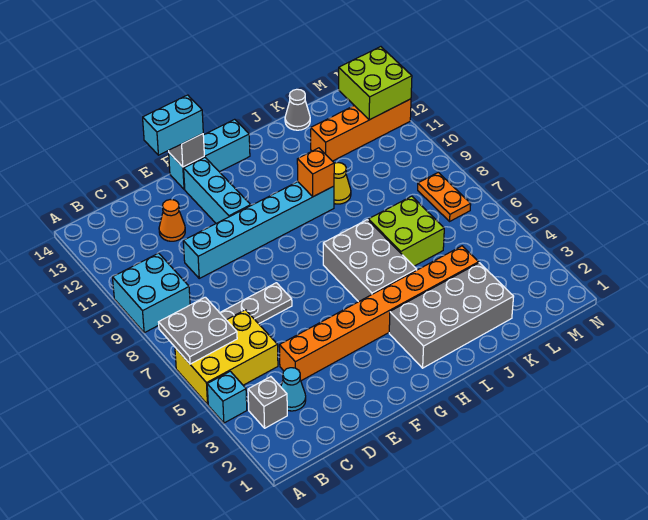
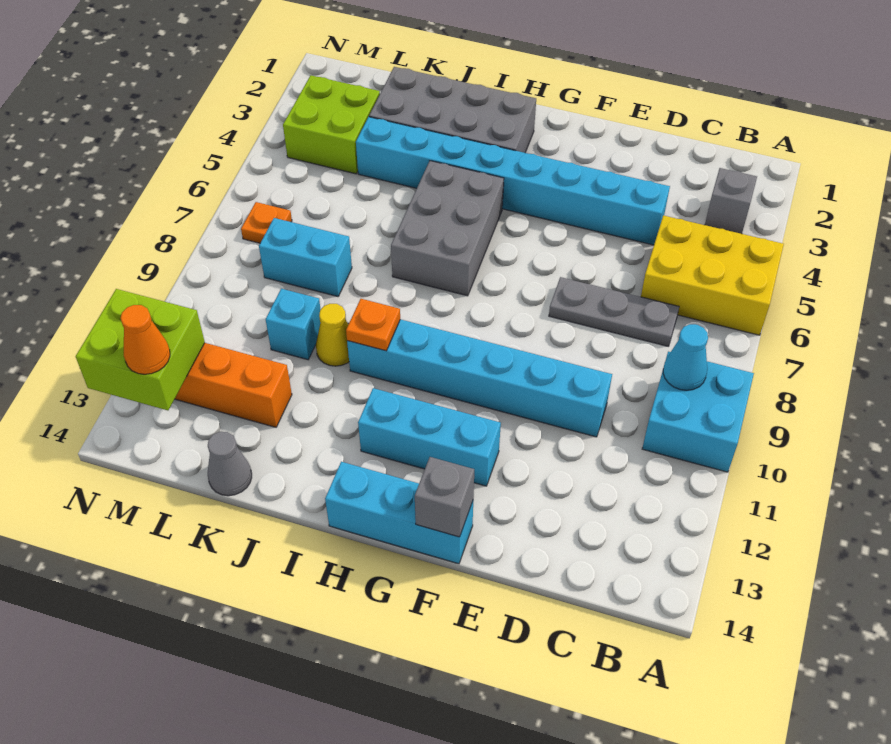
cyan brick A4 level 1 -> cyan brick K10 level 1
grey plate A6:B7 level 2 -> none
cyan cone C3 level 1 -> cyan cone B9 level 2
orange brick D4:K4 level 1 -> cyan brick D4:K4 level 1
orange cone D12 level 1 -> orange cone M13 level 3
cyan brick E14:F14 level 3 -> cyan brick K8:L8 level 1
cyan brick F11:F13 level 1 -> cyan brick F12:H12 level 1
orange brick I10 level 2 -> orange plate I10 level 2
lime brick J6:K7 level 1 -> lime brick L3:M4 level 1
orange plate M7:M8 level 1 -> orange plate M7 level 1

